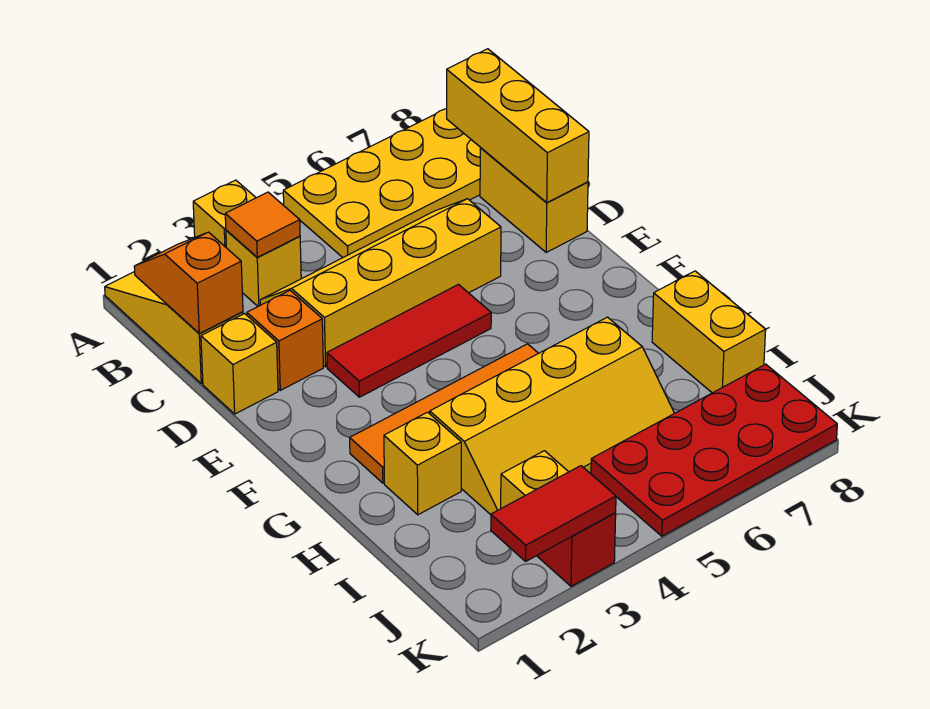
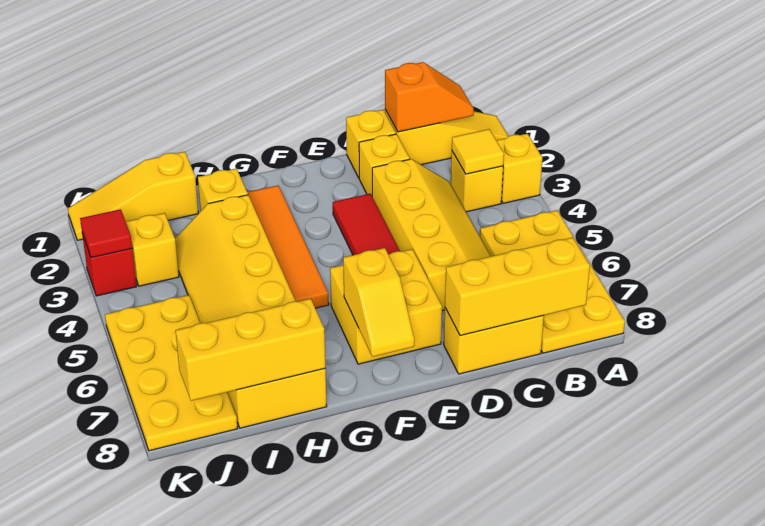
orange tile B3 level 2 -> yellow tile B3 level 2
orange brick D2 level 1 -> yellow brick D2 level 1
none -> yellow brick E6:F7 level 1
none -> yellow slope F7:F8 level 2 top 7
none -> yellow brick H8:J8 level 2
none -> yellow slope I1:K1 level 1 top I
red plate J5:K8 level 1 -> yellow plate J5:K8 level 1
red tile K2:K3 level 2 -> red tile K3 level 2

